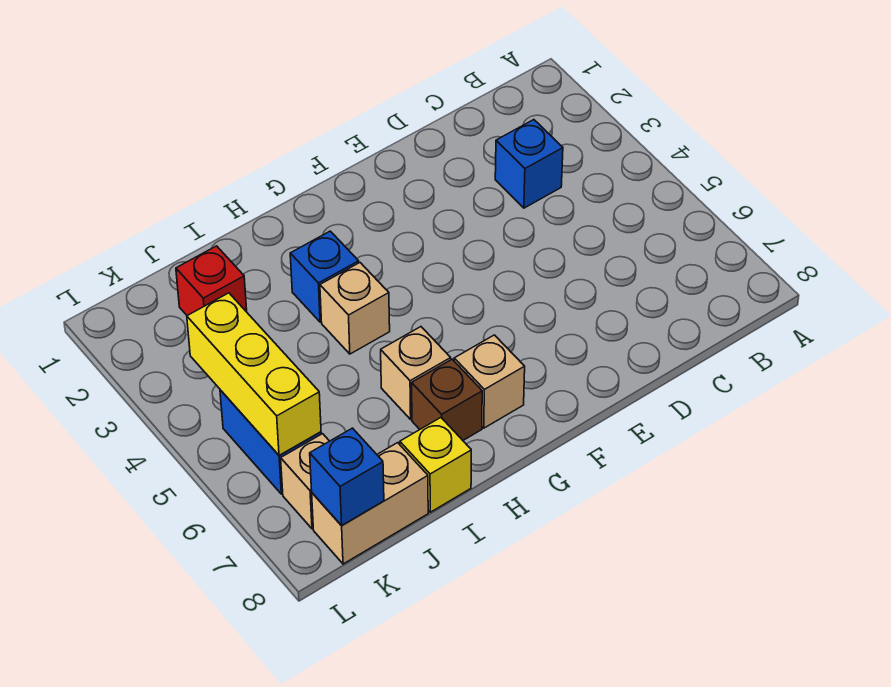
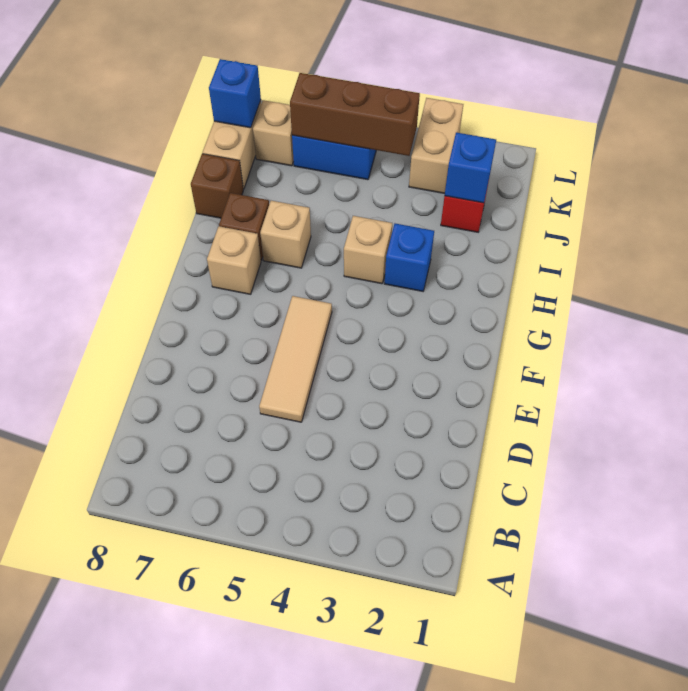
blue brick C3 level 1 -> blue brick J2 level 2
none -> tan tile D5:F5 level 1
yellow brick I8 level 1 -> brown brick I8 level 1
none -> tan brick K3:L3 level 1
yellow brick K4:K6 level 2 -> brown brick K4:K6 level 2

